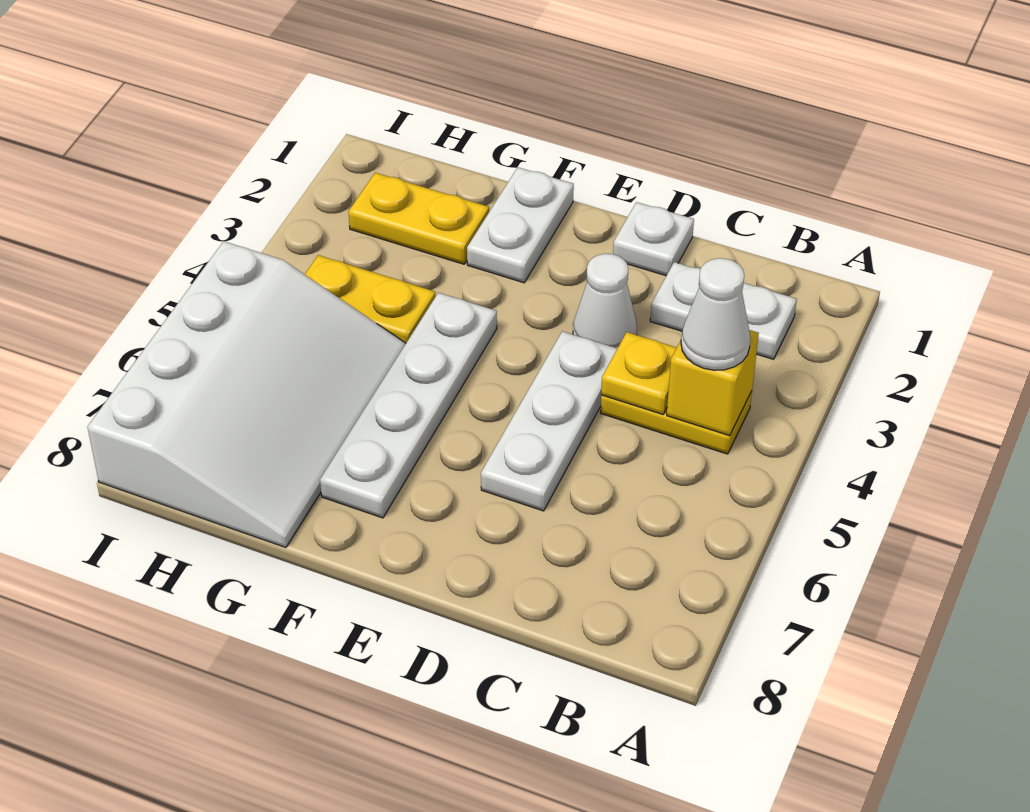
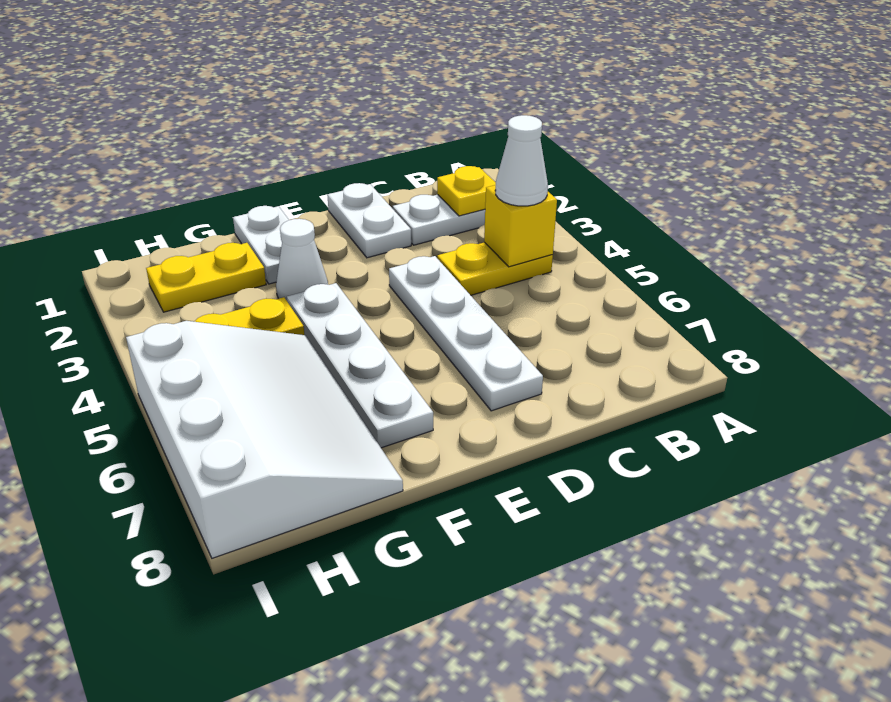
yellow plate C4 level 2 -> yellow plate B2 level 2
white plate D1 level 1 -> white plate D1:D2 level 1
white cone D3 level 1 -> white cone F3 level 1
white plate D4:D6 level 1 -> white plate D4:D7 level 1

